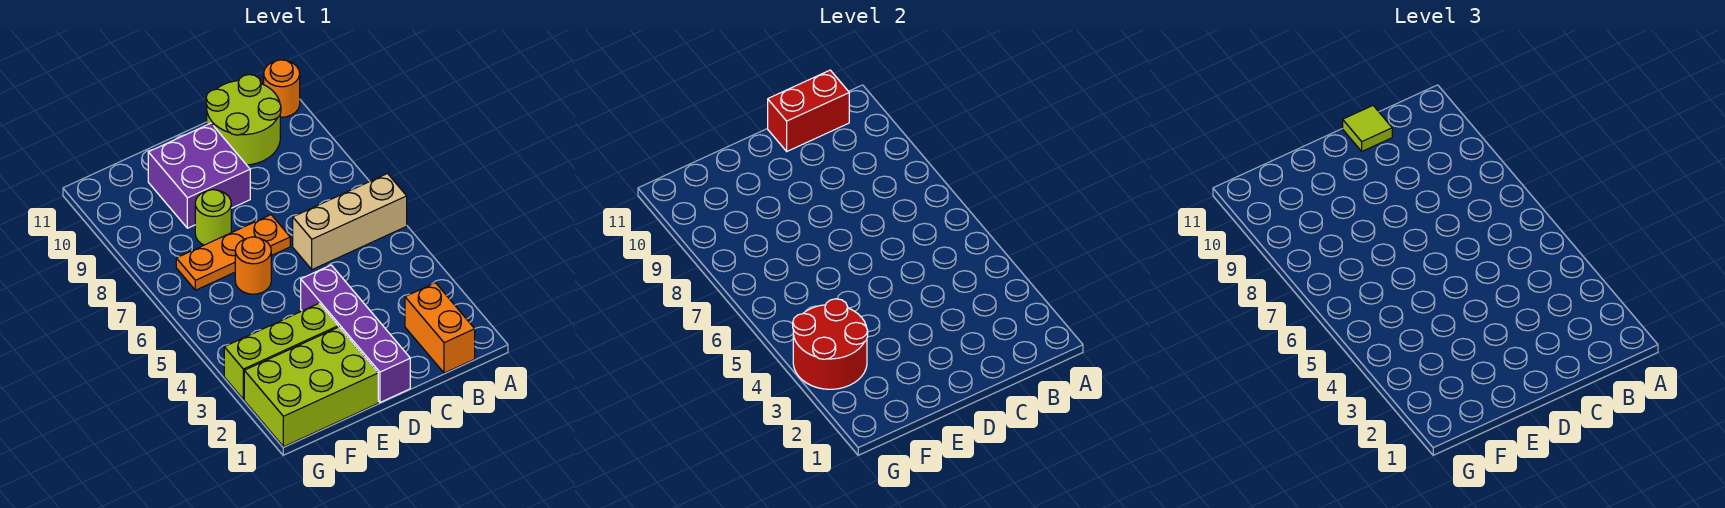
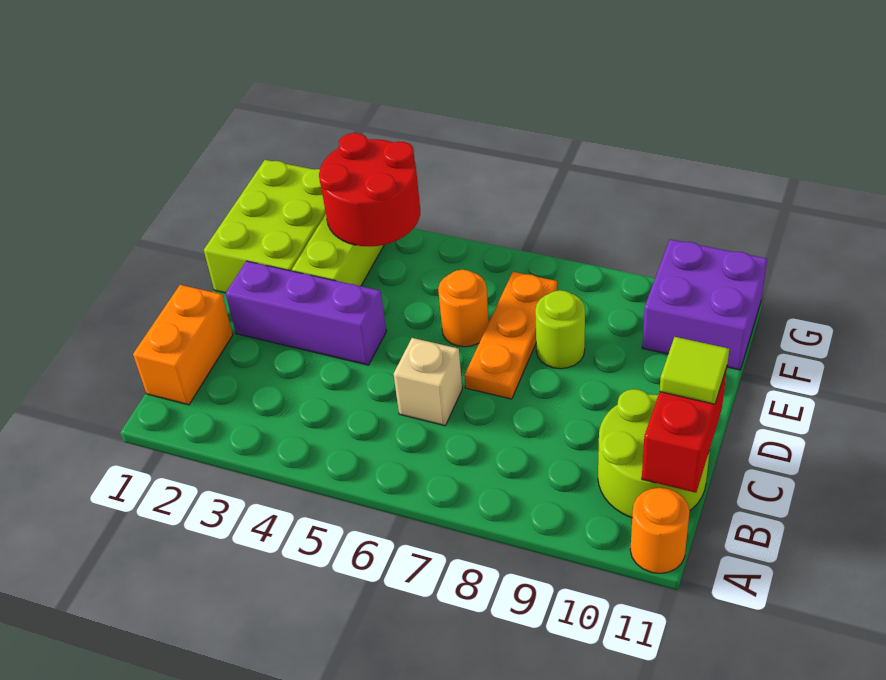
tan brick A6:C6 level 1 -> tan brick C6 level 1
orange brick B1:B2 level 1 -> orange brick B1:C1 level 1
purple brick D1:D4 level 1 -> purple brick D2:D4 level 1
purple brick D9:E10 level 1 -> purple brick F10:G11 level 1

